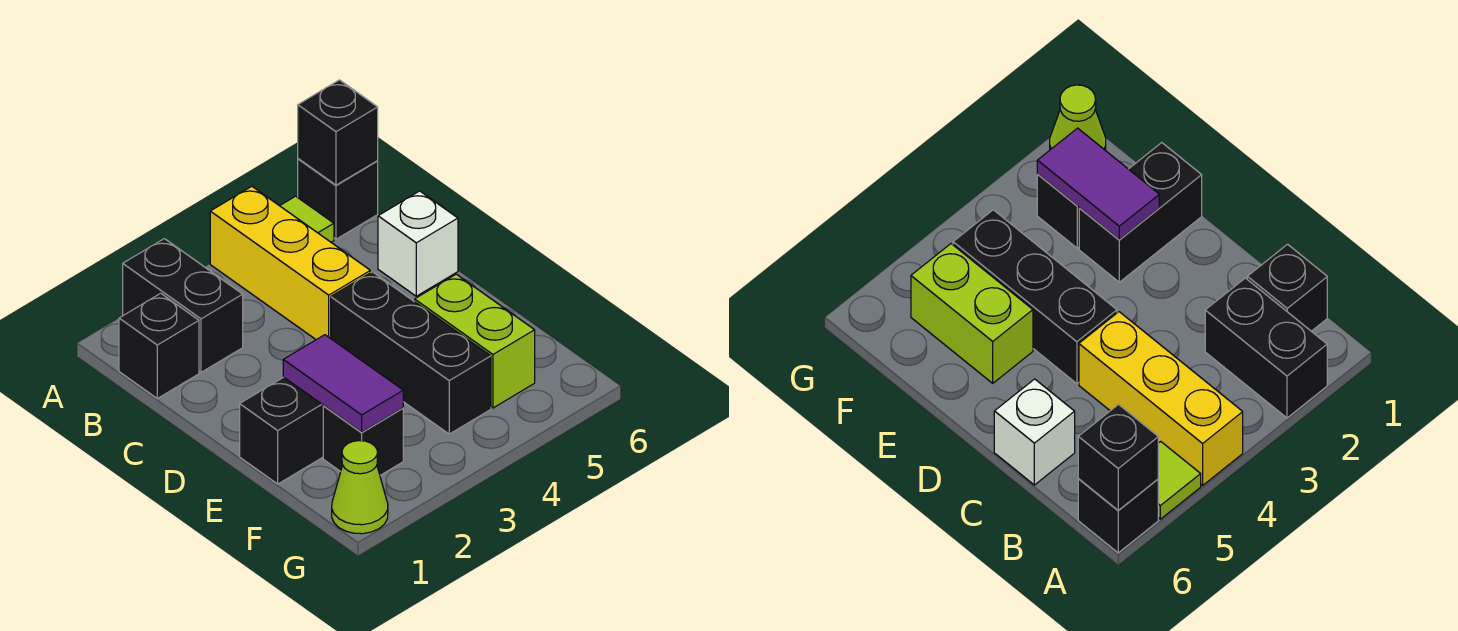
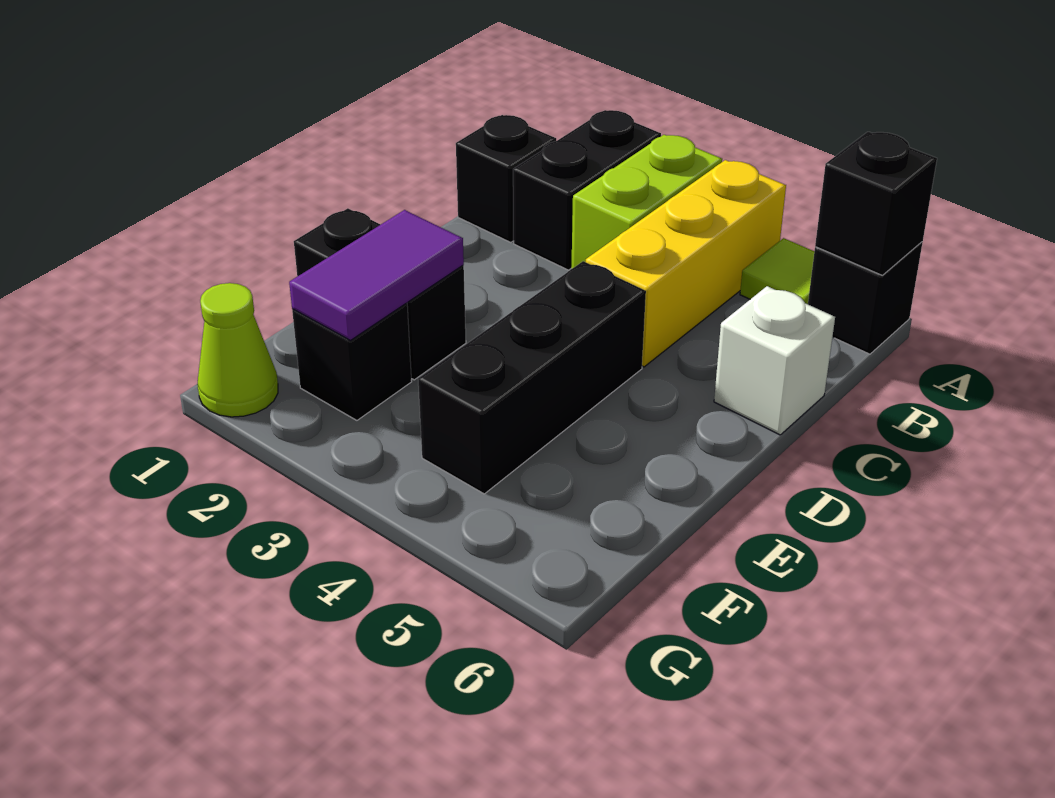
lime brick E5:F5 level 1 -> lime brick A3:B3 level 1

